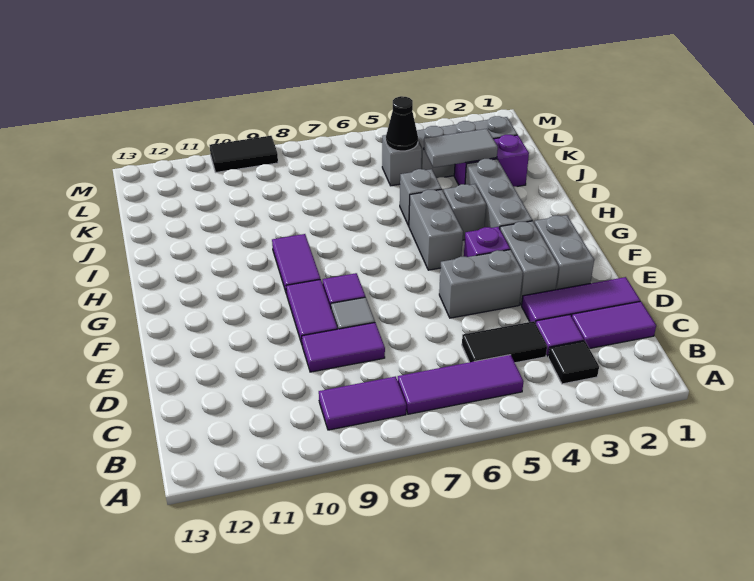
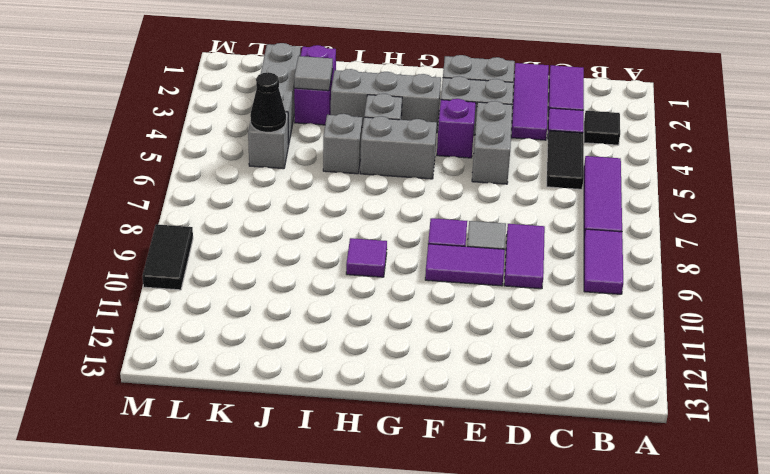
purple tile G9:H9 level 1 -> purple tile H9 level 1
grey tile J3:J4 level 2 -> grey tile J3 level 2

